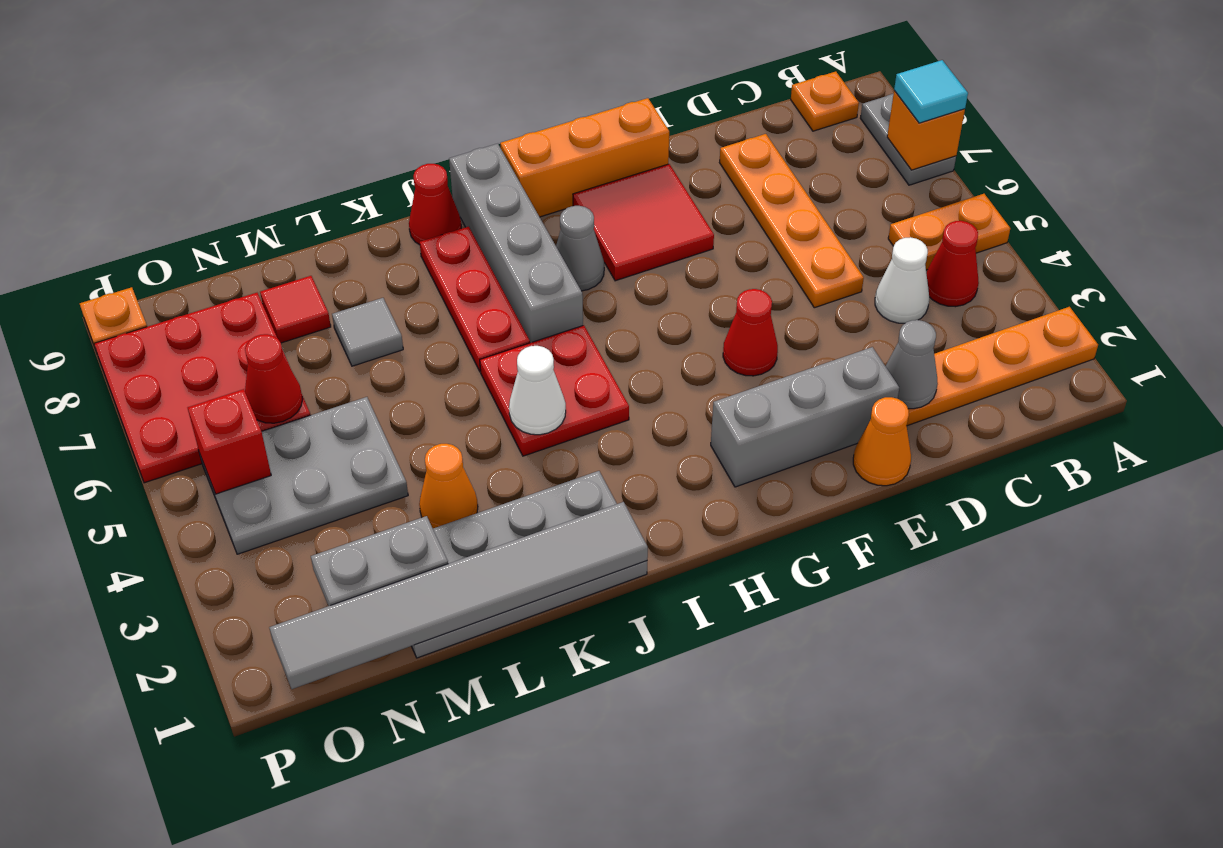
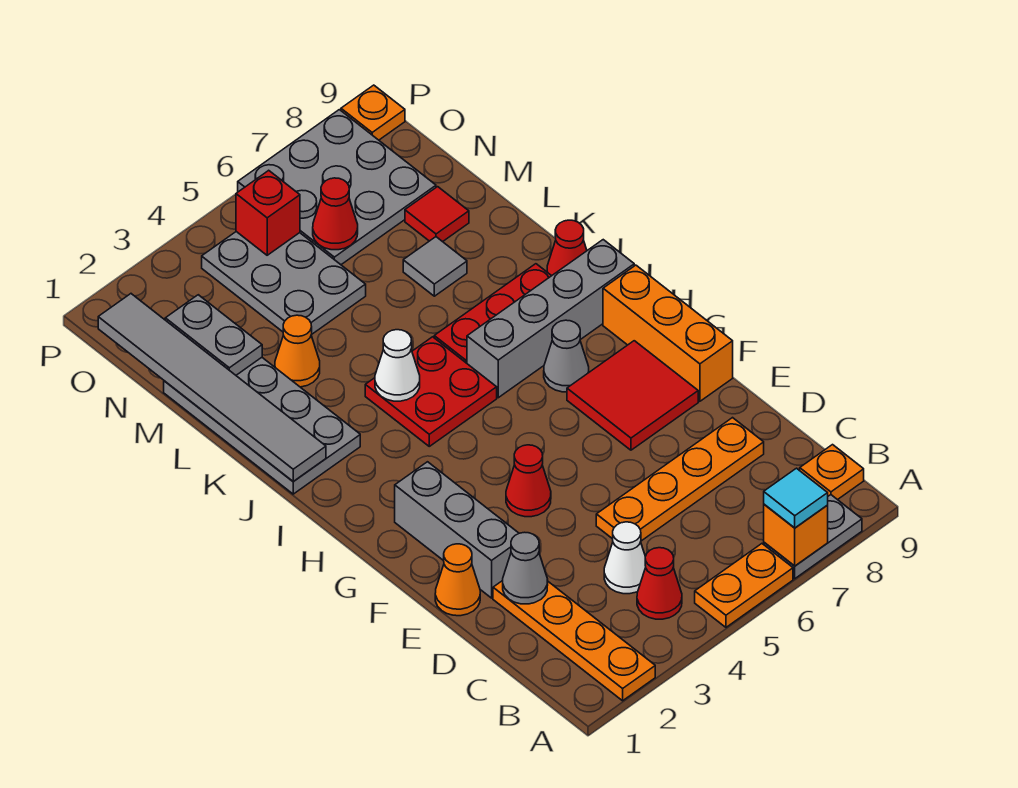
orange plate A5:B5 level 1 -> orange plate A5:A6 level 1
red plate N6:P8 level 1 -> grey plate N6:P8 level 1

